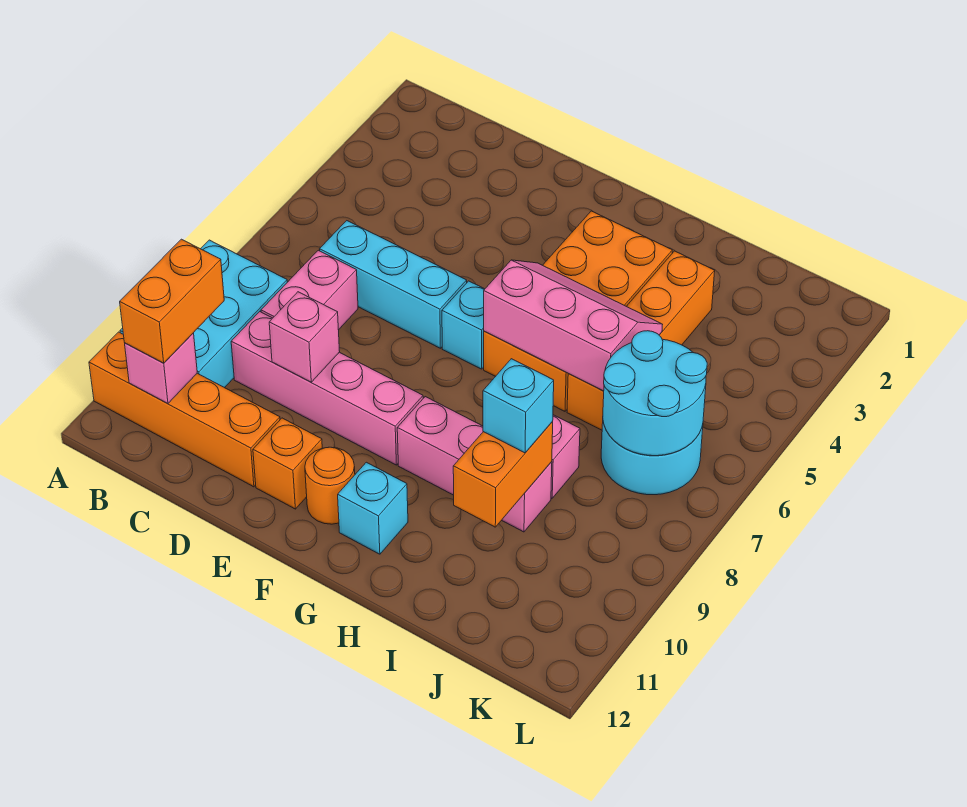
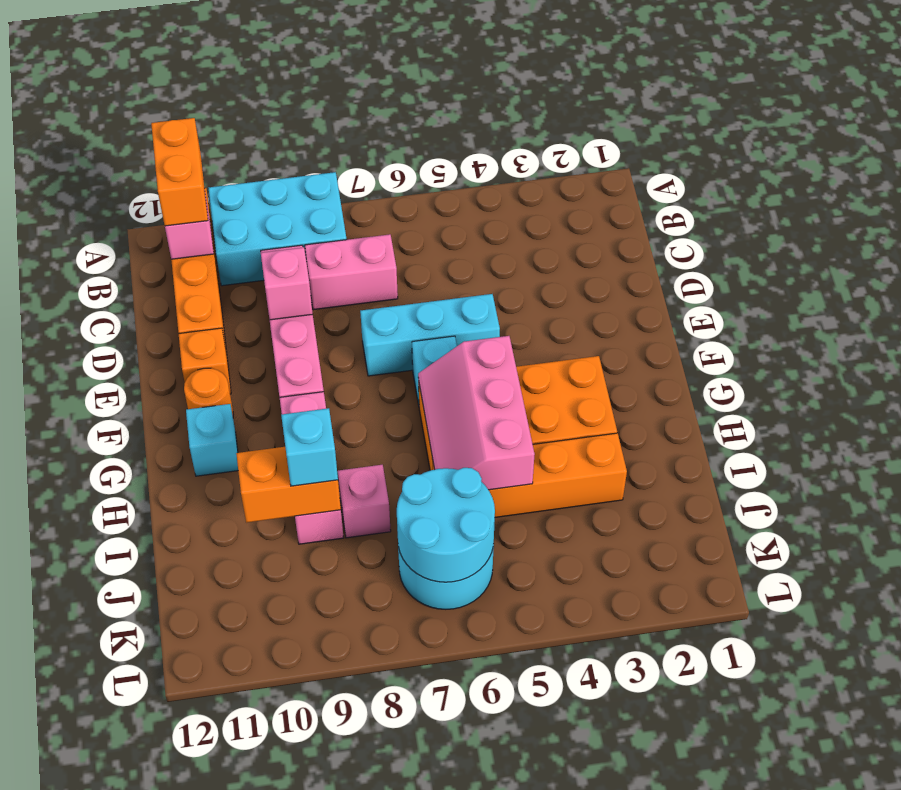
orange brick B10:B11 level 3 -> orange brick A11:B11 level 3
cyan brick C6:E6 level 1 -> cyan brick E5:E7 level 1
pink slope G5:I6 level 2 top 6 -> pink slope G5:I6 level 2 top 5

